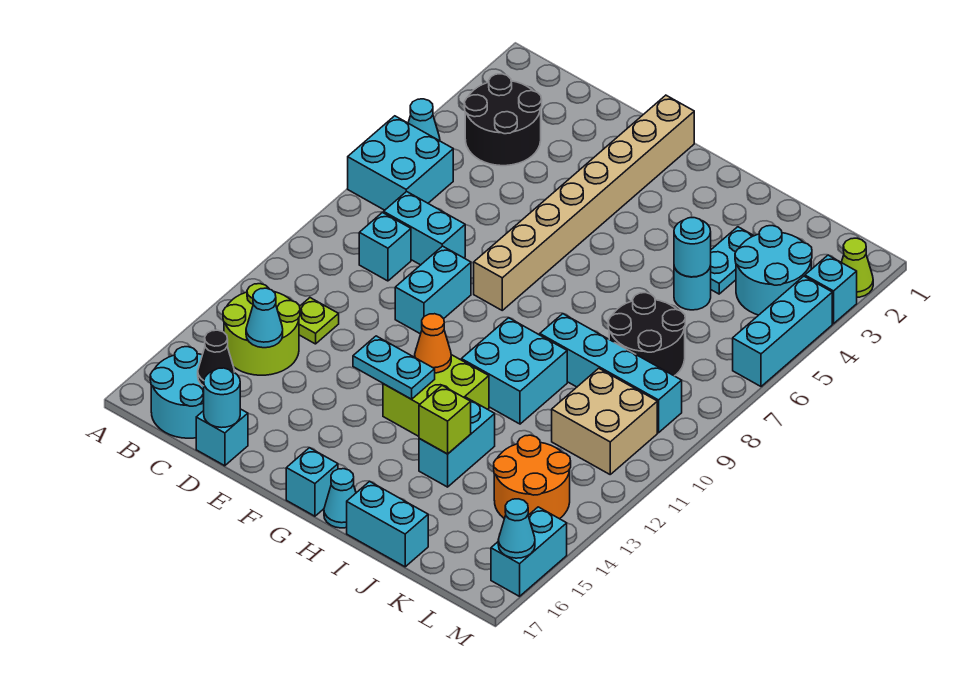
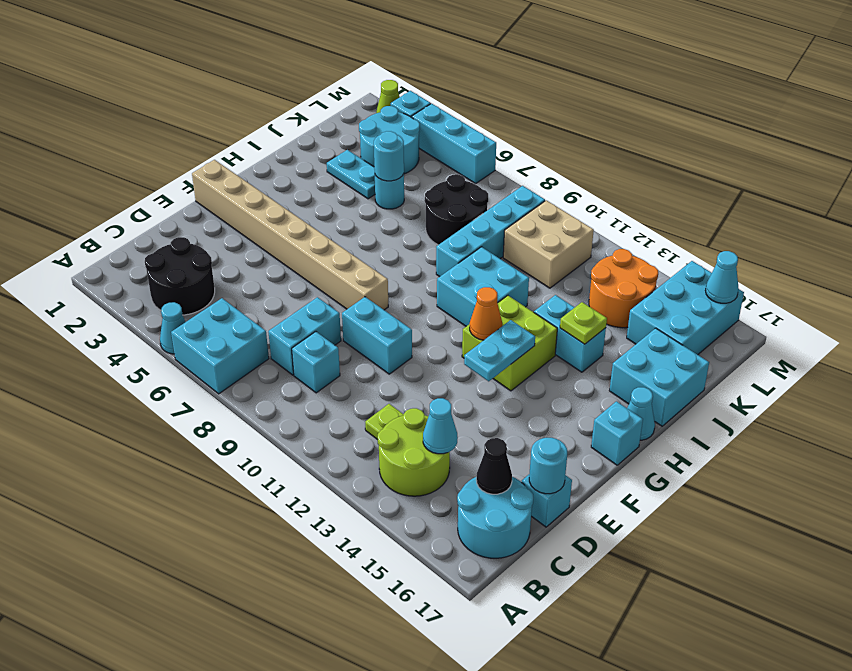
lime brick I14 level 2 -> lime plate I14 level 2
cyan brick I17:J17 level 1 -> cyan brick I16:J17 level 1
cyan brick M15:M16 level 1 -> cyan brick K15:M16 level 1

